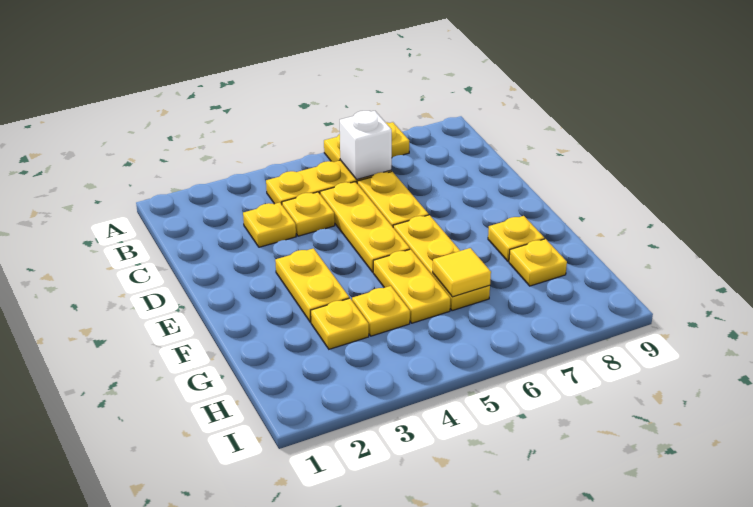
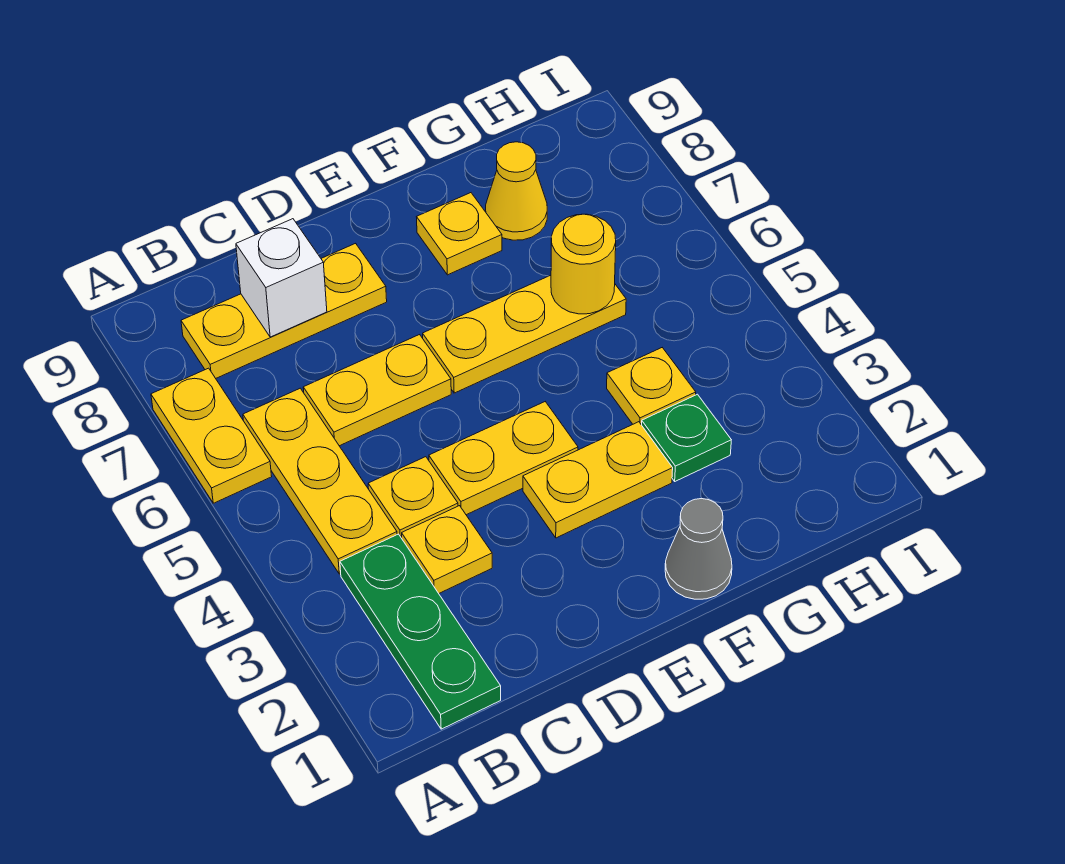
none -> green plate B1:B3 level 1
white brick B6 level 2 -> white brick C8 level 2
yellow plate C5:E5 level 1 -> yellow plate B8:D8 level 1
none -> grey cone F1 level 1
yellow plate F5:G5 level 1 -> yellow plate D4:E4 level 1
yellow plate G3 level 1 -> green plate G3 level 1
yellow tile G6 level 2 -> yellow round brick G6 level 2
yellow plate G8 level 1 -> yellow cone G8 level 1

